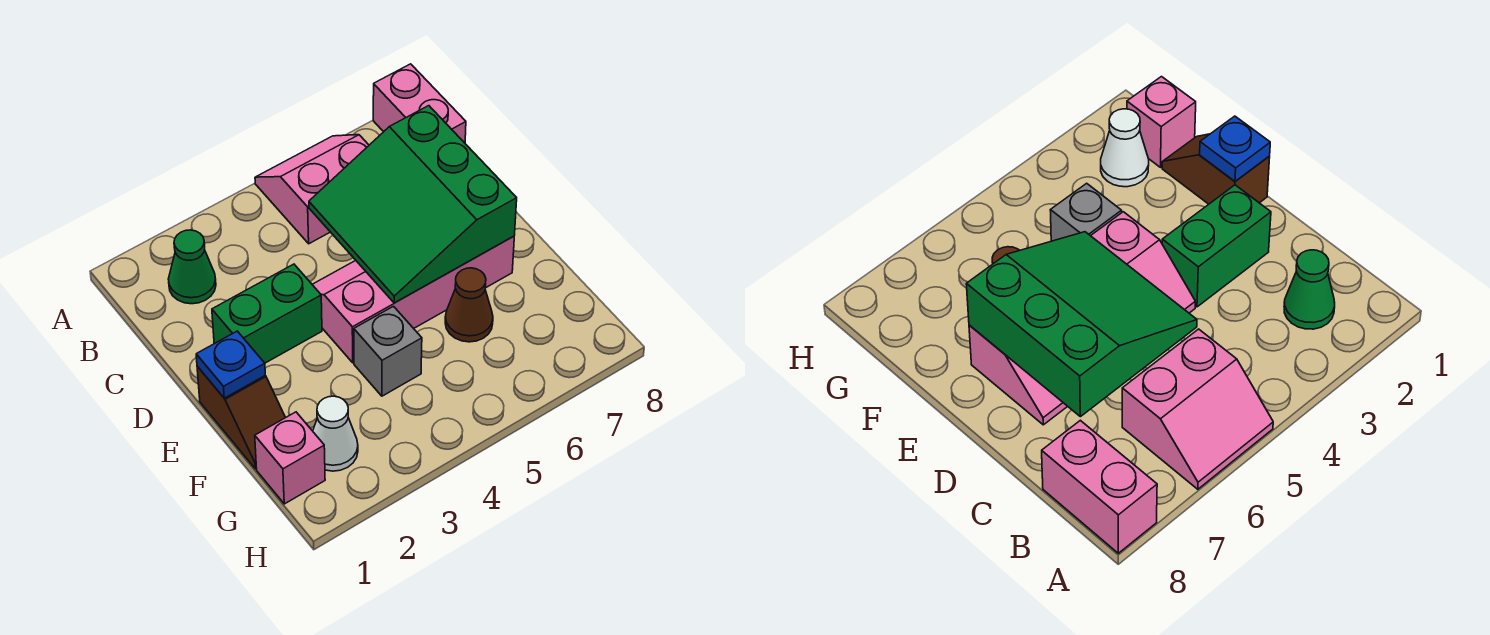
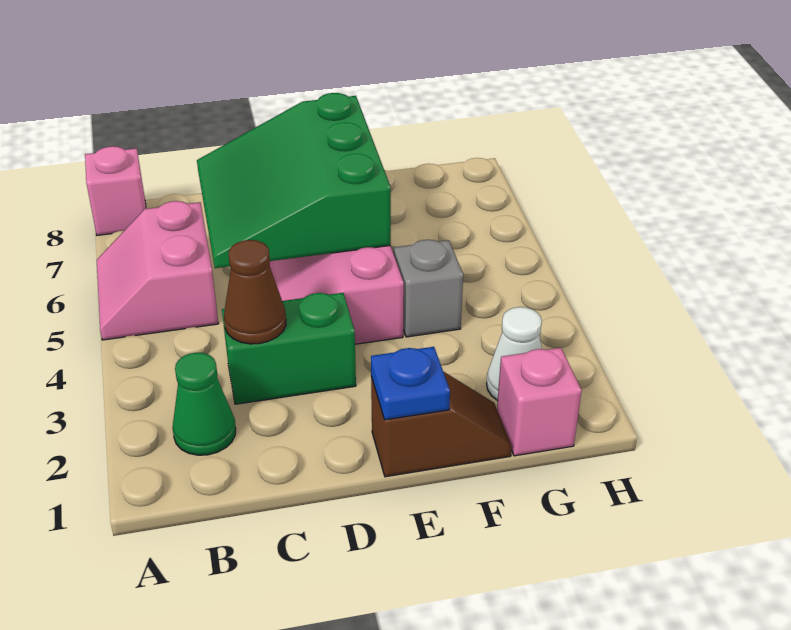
pink brick A8:B8 level 1 -> pink brick A8 level 1
green slope C5:E7 level 2 top 7 -> green slope C5:E7 level 2 top E
green brick D2:D3 level 1 -> green brick C3:D3 level 1
brown cone F6 level 1 -> brown cone C3 level 2

